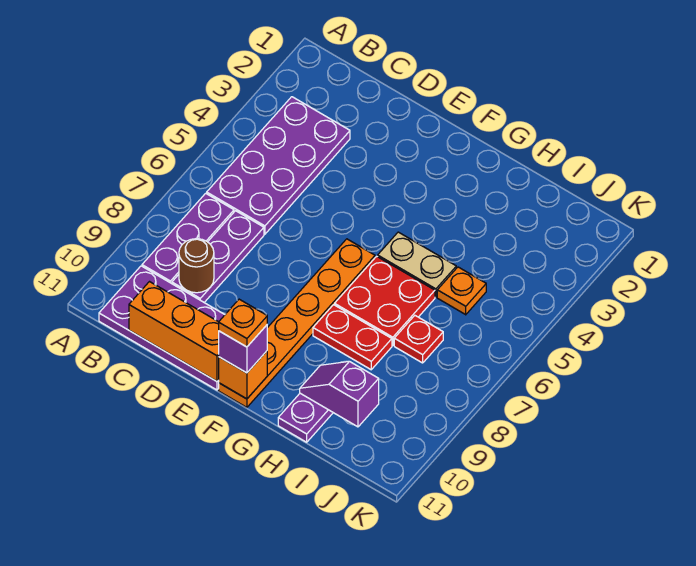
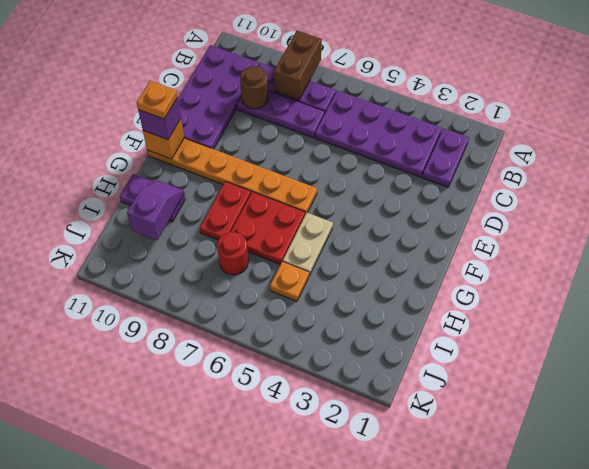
none -> brown brick A8:B8 level 2
none -> purple plate B2:C2 level 1
orange brick C11:E11 level 2 -> none
red plate I7 level 1 -> red round brick I7 level 1

